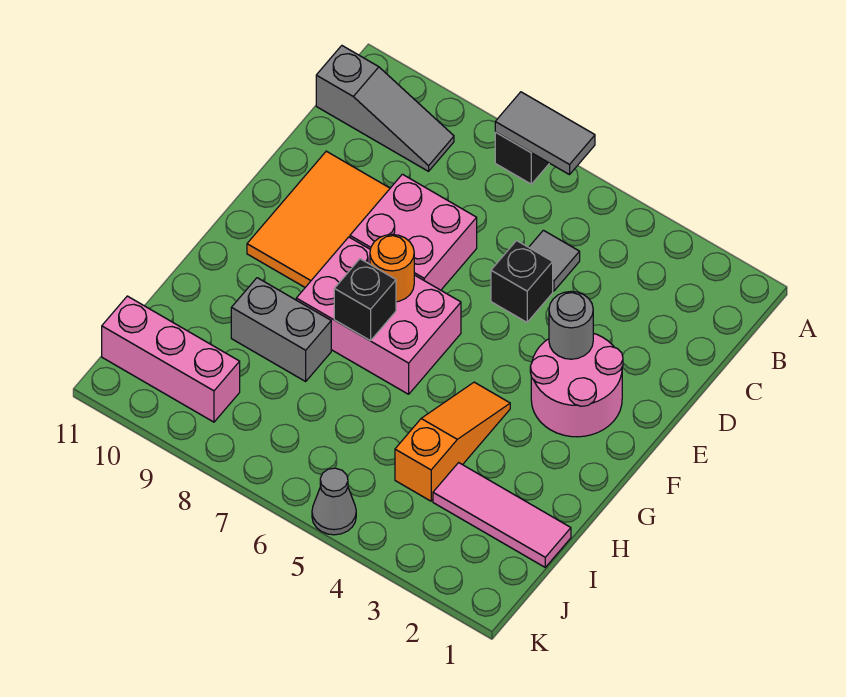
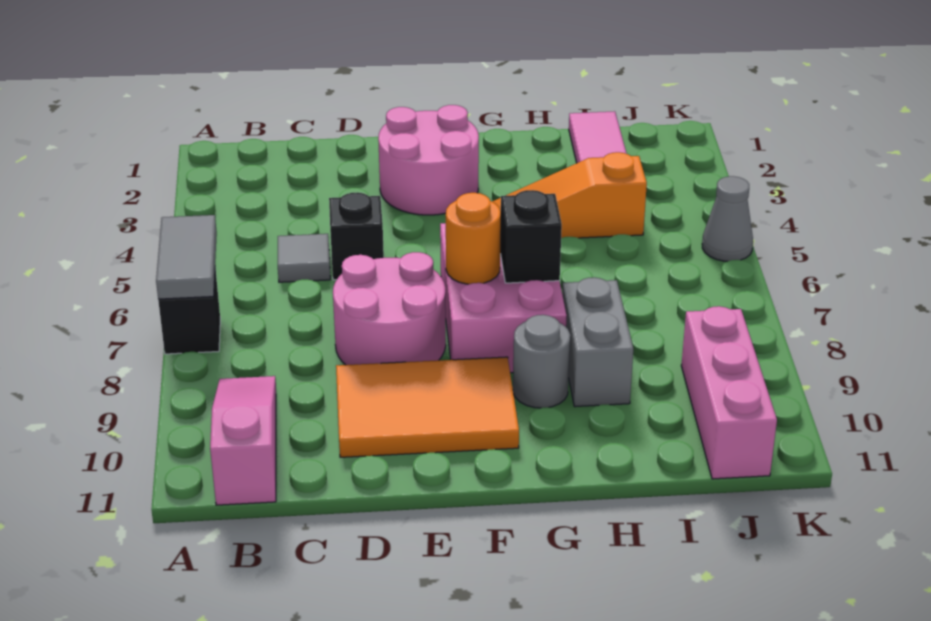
grey slope B9:B11 level 1 top 11 -> pink slope B9:B11 level 1 top 11
pink brick D7:E8 level 1 -> pink round brick D7:E8 level 1
grey round brick E3 level 2 -> grey round brick G9 level 1

